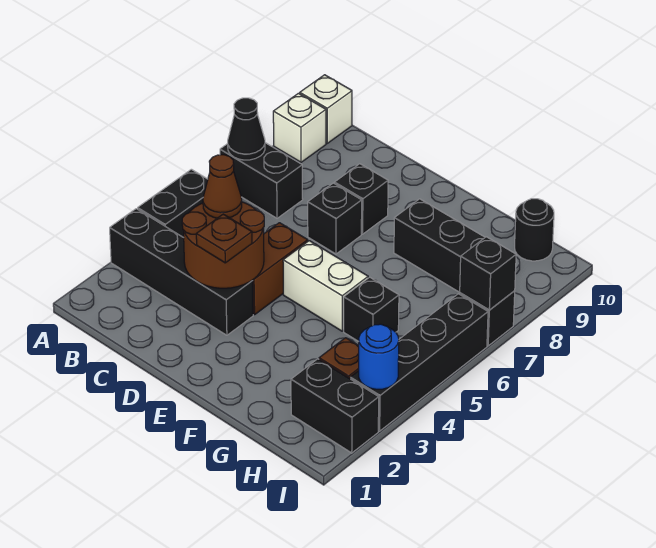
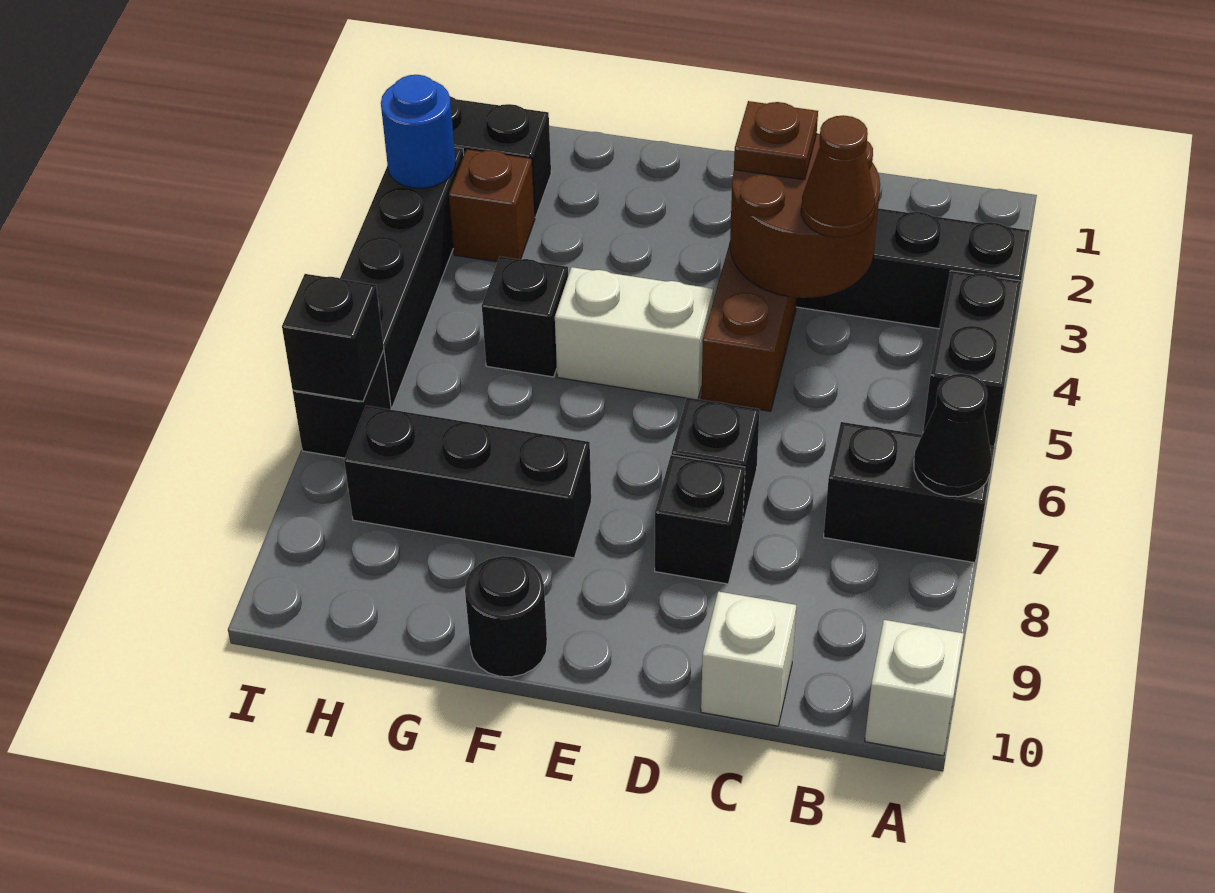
white brick A9 level 1 -> white brick C10 level 1
black round brick H10 level 1 -> black round brick F10 level 1

